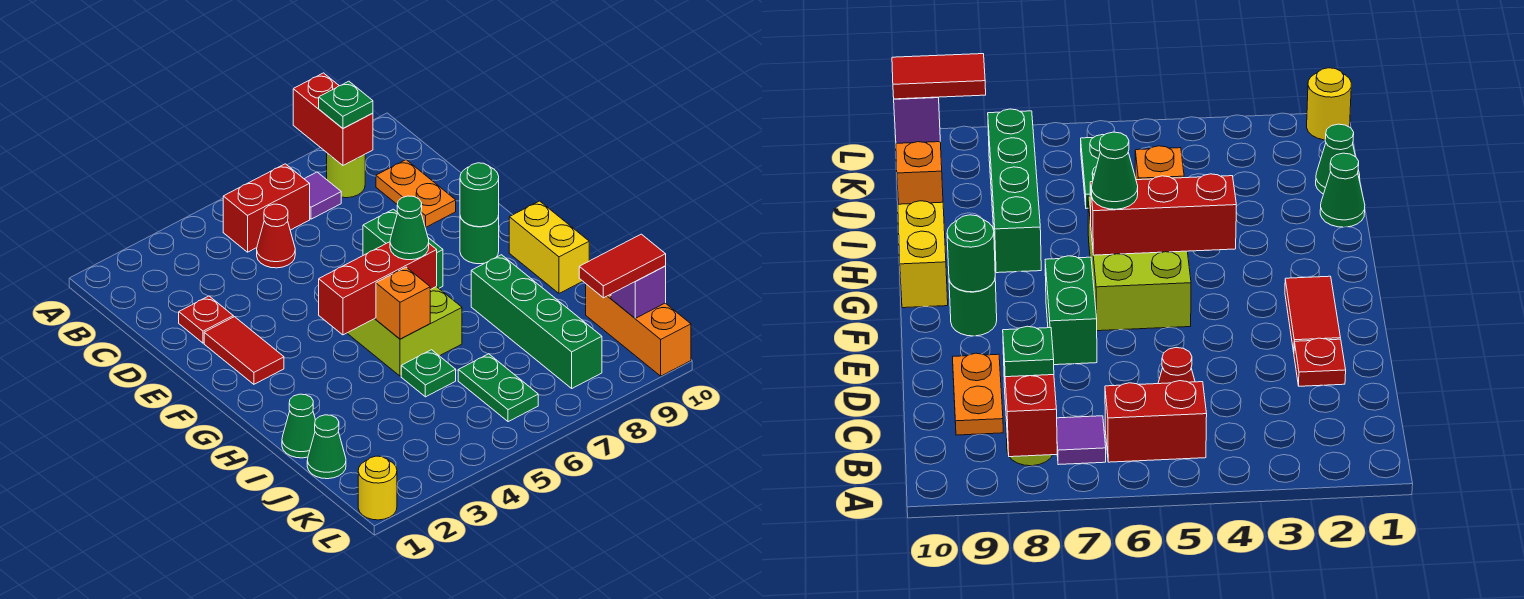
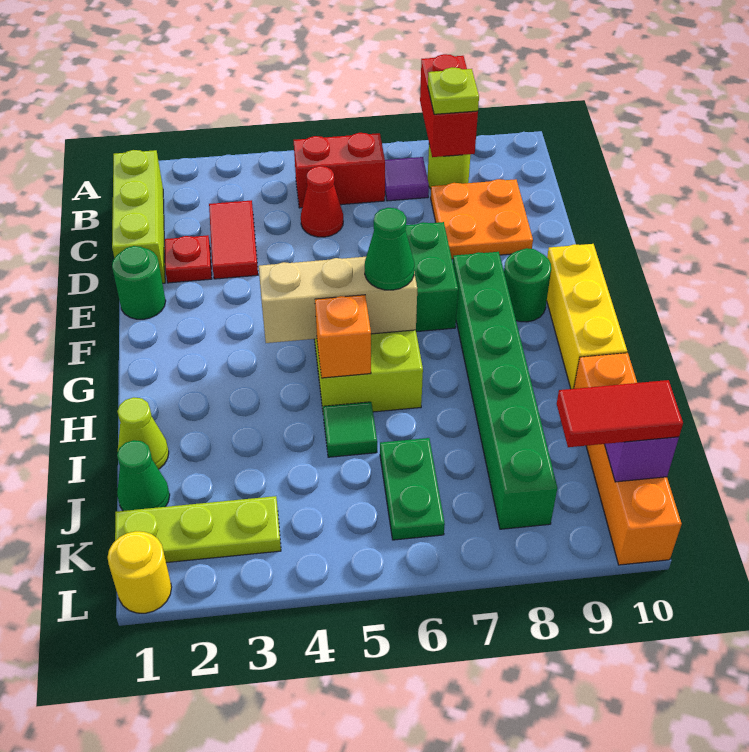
none -> lime brick B1:D1 level 1
green plate B8 level 3 -> lime plate B8 level 3
orange plate C9:D9 level 1 -> orange plate C8:D9 level 1
red tile E2:F2 level 1 -> red tile C3:D3 level 1
green round brick F9 level 2 -> green round brick E1 level 1
red brick G4:G6 level 2 -> tan brick G4:G6 level 2
yellow brick G10:H10 level 1 -> yellow brick F10:H10 level 1
green brick H8:K8 level 1 -> green brick F8:K8 level 1
green cone I1 level 1 -> lime cone I1 level 1
green plate I5 level 1 -> green tile I5 level 1
orange brick J10:L10 level 1 -> orange brick I10:L10 level 1
none -> lime plate K1:K3 level 1

